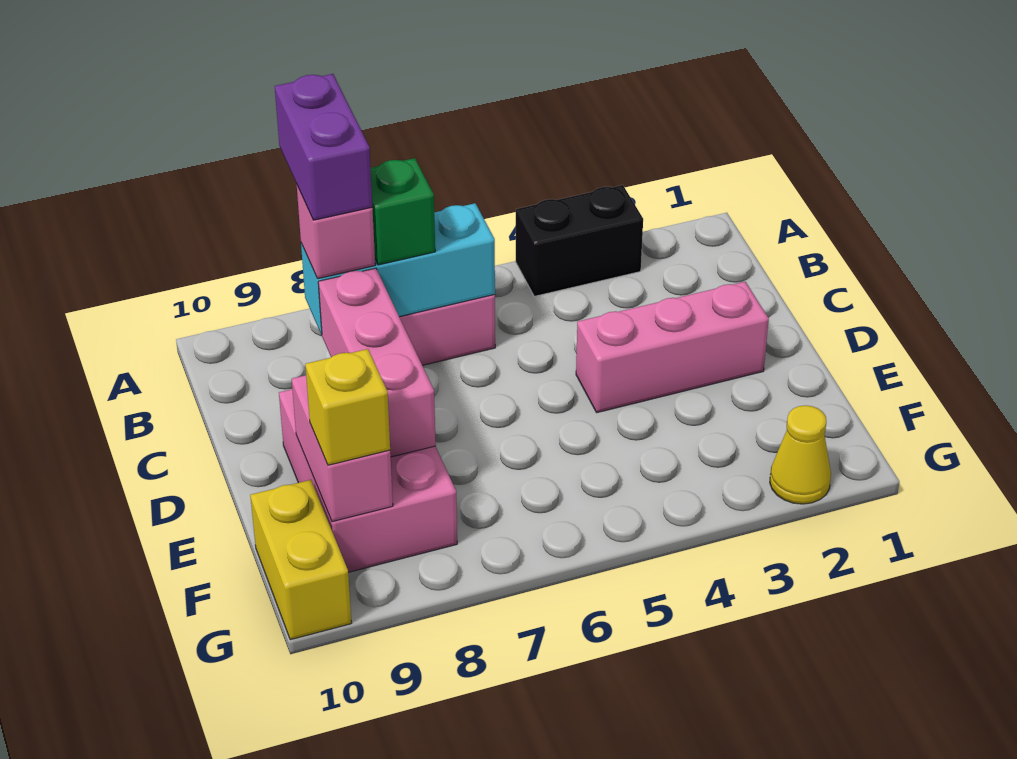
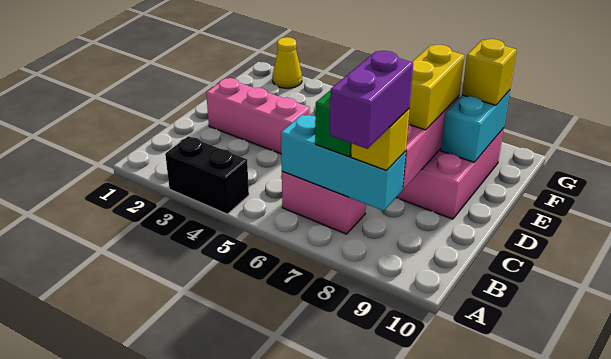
pink brick B8 level 3 -> yellow brick B8 level 3
pink brick E9:F9 level 2 -> cyan brick E9:F9 level 2
yellow brick F10:G10 level 1 -> yellow brick D8:E8 level 3

